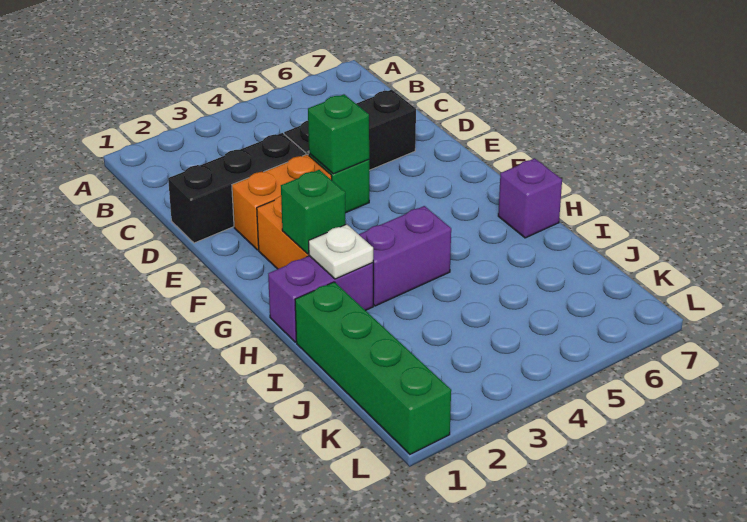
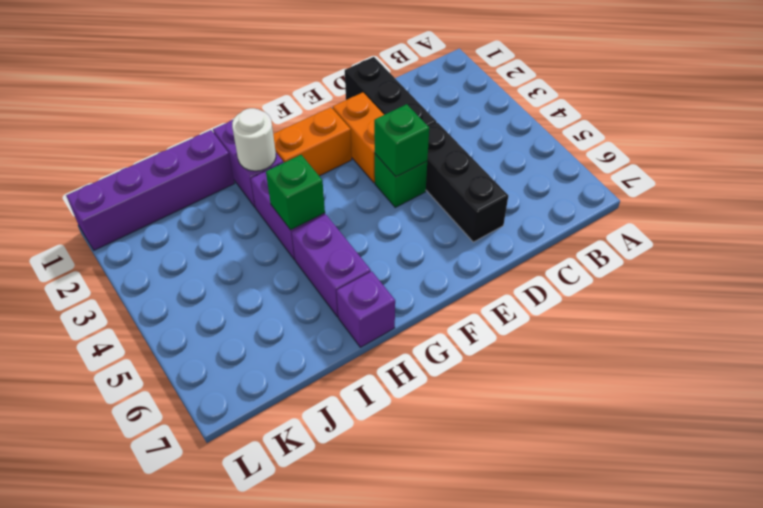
green brick G2 level 2 -> green brick H4 level 2
white plate H2 level 2 -> white round brick H2 level 2
none -> purple brick H5:H6 level 1
green brick I1:L1 level 1 -> purple brick I1:L1 level 1

